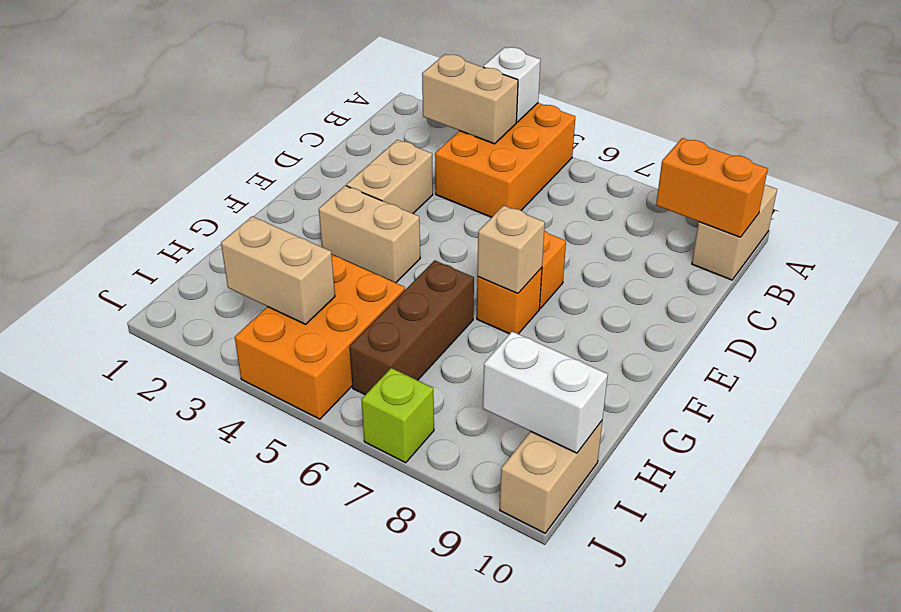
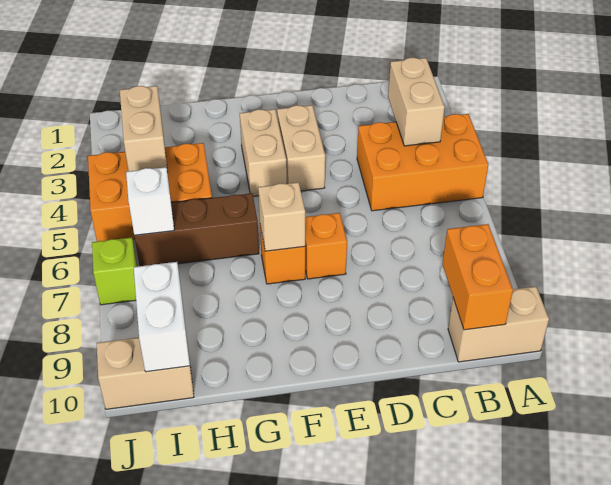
white brick A4 level 2 -> white brick I6 level 2
tan brick D3:E3 level 1 -> tan brick E3:E4 level 1

